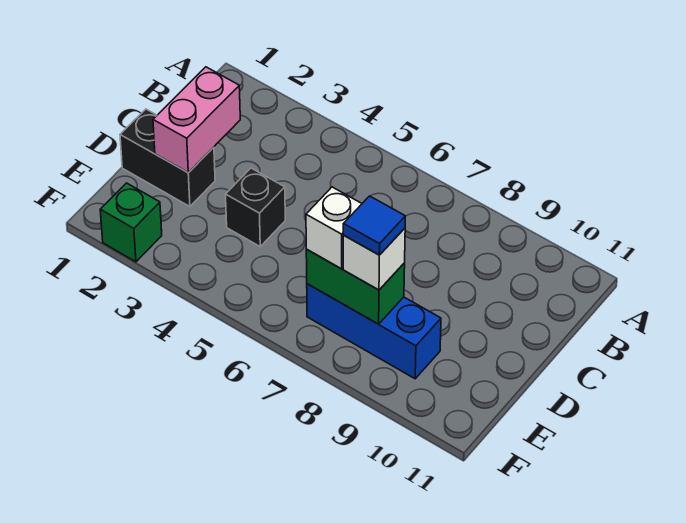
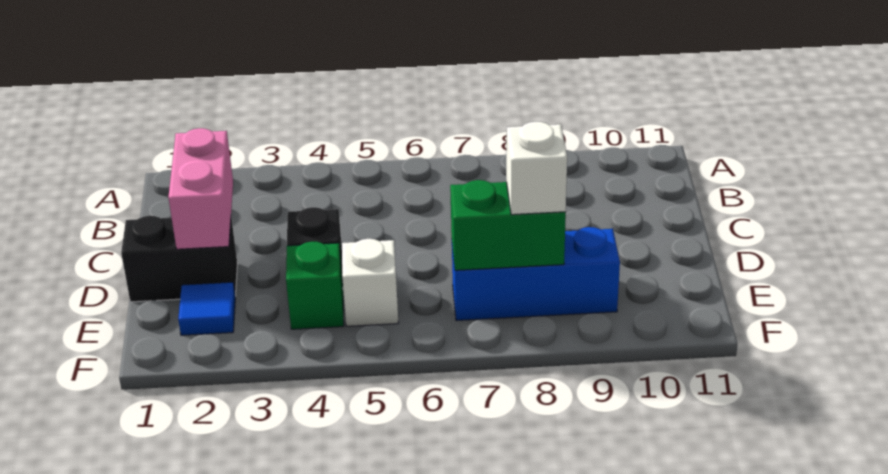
white brick E7 level 3 -> white brick E5 level 1
blue tile E8 level 4 -> blue tile E2 level 1
green brick F2 level 1 -> green brick E4 level 1

